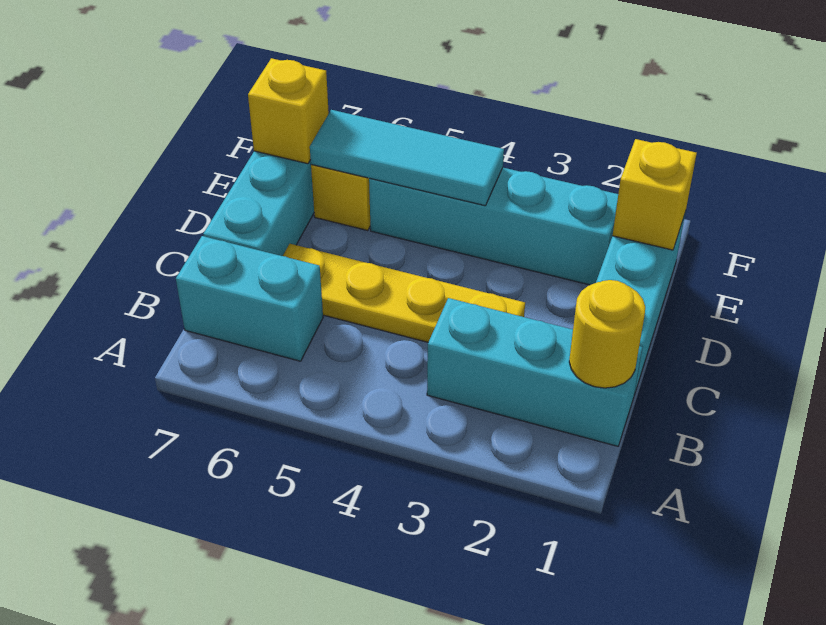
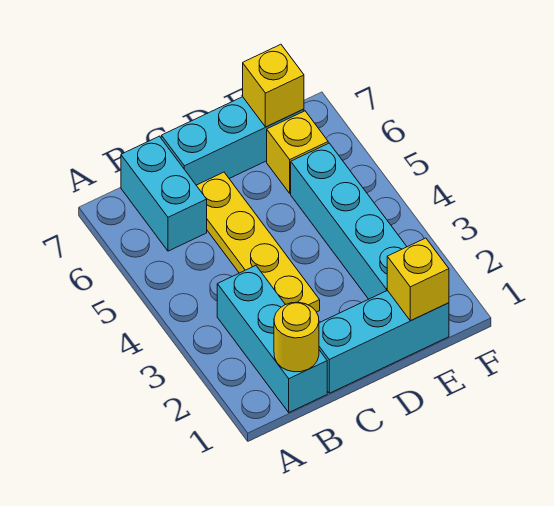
cyan tile E4:E6 level 2 -> none

